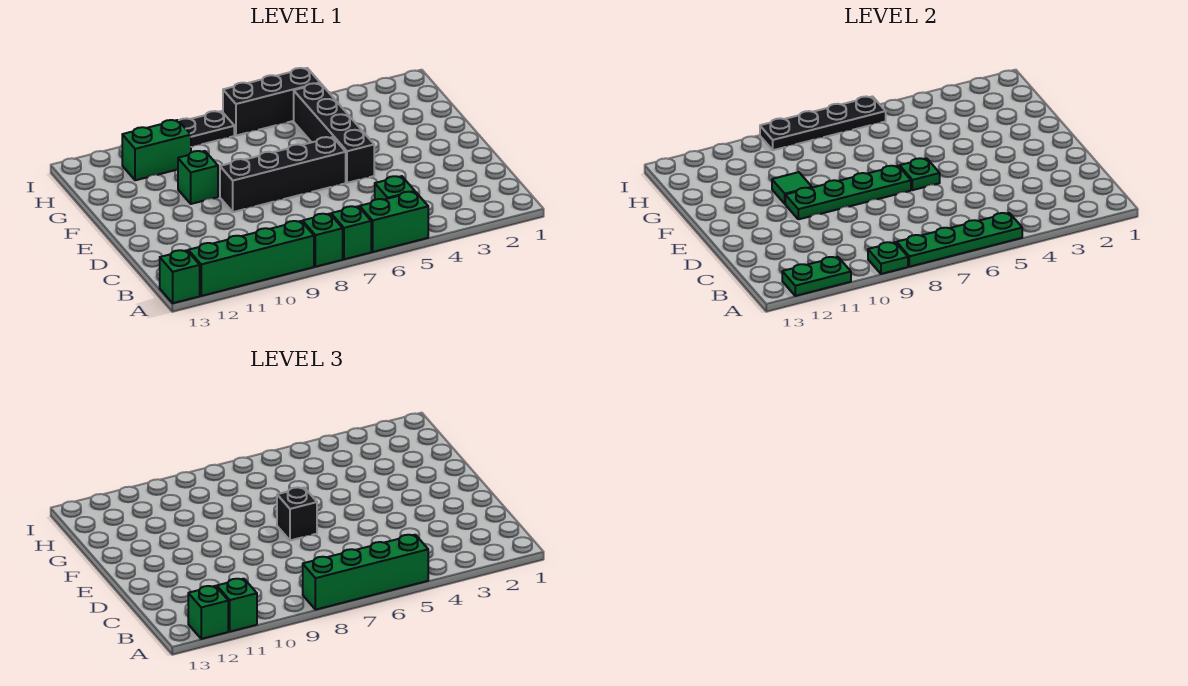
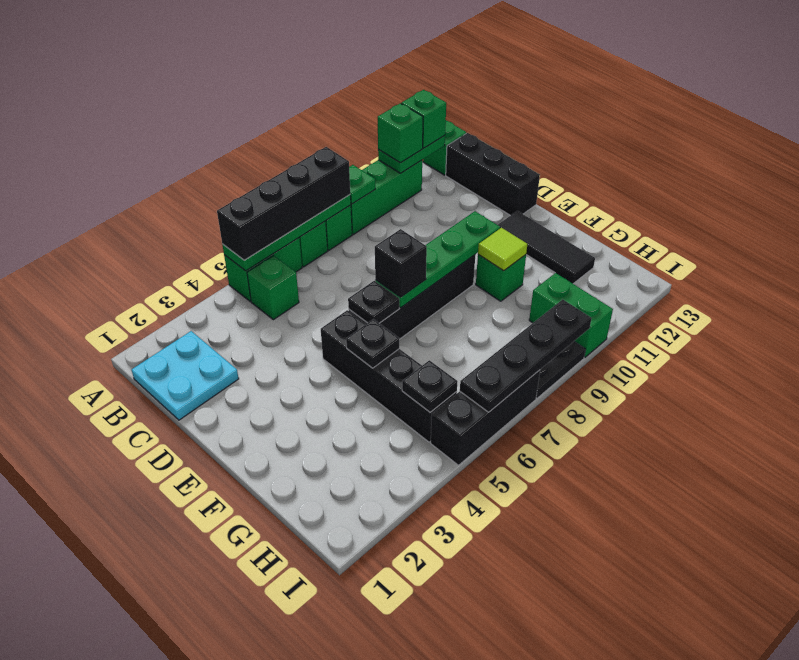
green brick A5:A8 level 3 -> black brick A5:A8 level 3
green brick A9:A12 level 1 -> green brick A9:A11 level 1
none -> cyan plate B1:C2 level 1
none -> black brick B13:D13 level 1
green plate E6 level 2 -> black plate E6 level 2
none -> black tile E12:G12 level 1
none -> black plate F5 level 2
green tile F10 level 2 -> lime tile F10 level 2
none -> black plate H5 level 2
green brick H10:H11 level 1 -> green brick H10:I10 level 1

